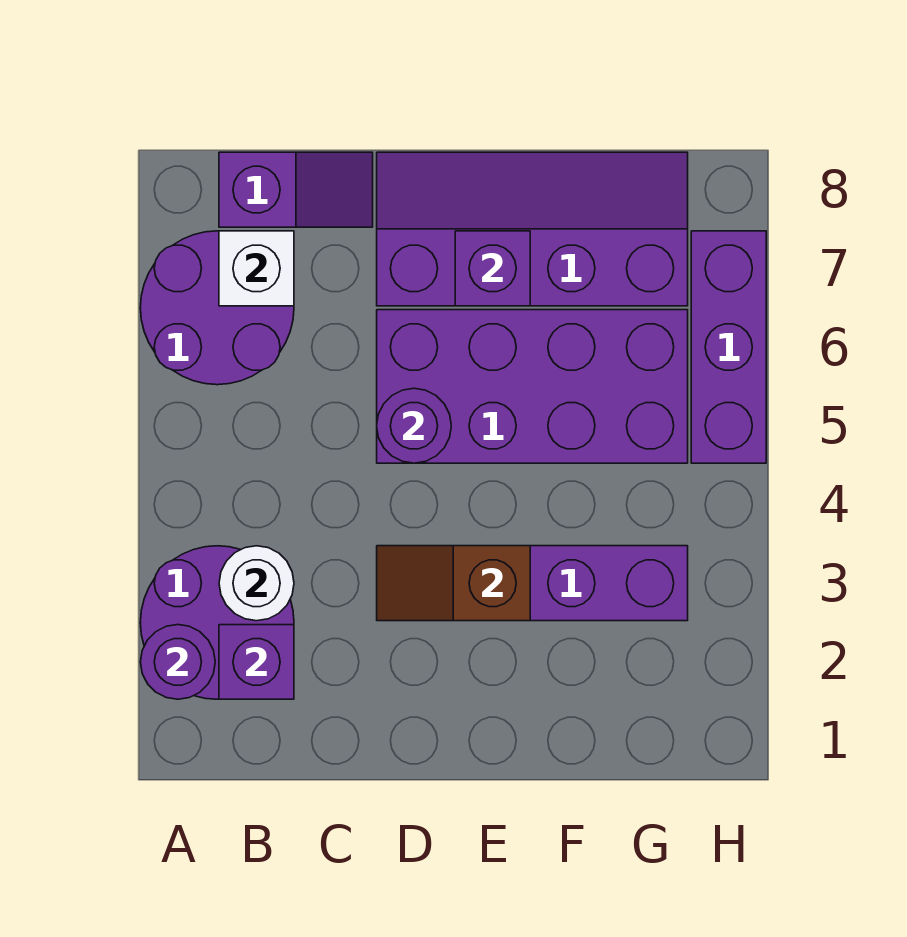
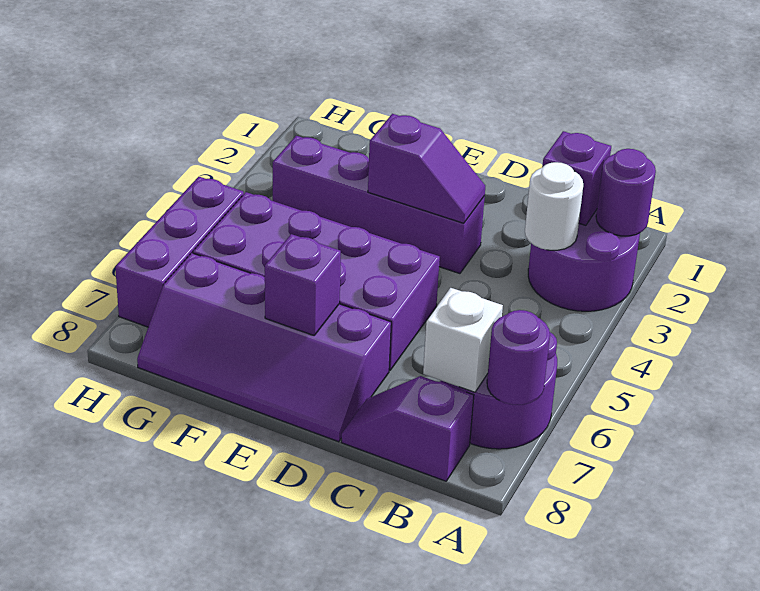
brown slope D3:E3 level 2 top E -> purple slope D3:E3 level 2 top E
purple round brick D5 level 2 -> purple round brick A7 level 2

